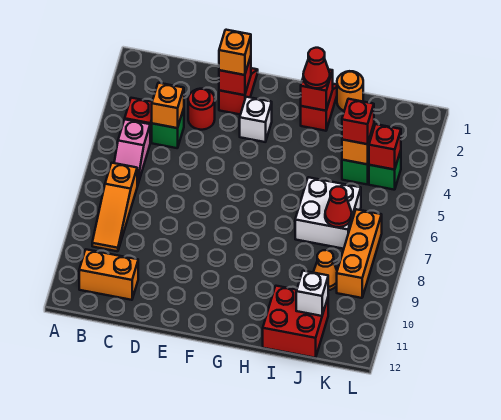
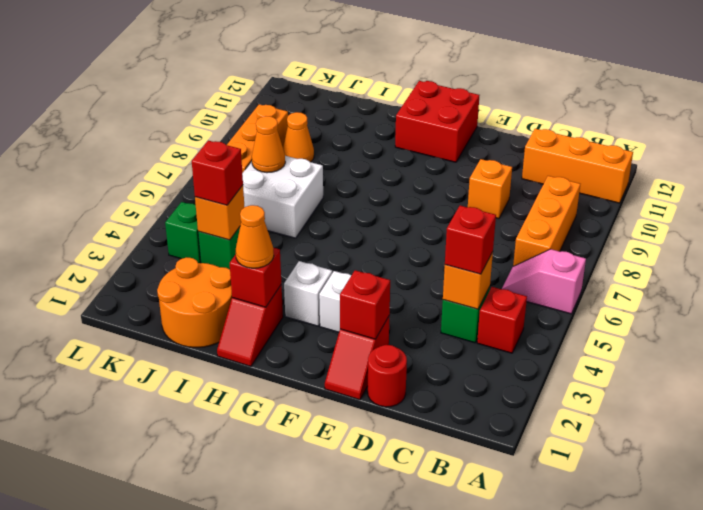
pink slope B5:B6 level 1 top 5 -> pink slope A6:B6 level 1 top A
orange slope B7:B9 level 1 top 7 -> orange brick B7:B9 level 1
orange brick B11:C11 level 1 -> orange brick A11:C11 level 1
red round brick D3 level 1 -> red round brick D1 level 1
orange brick E2 level 3 -> orange brick D9 level 1
red cone H2 level 3 -> orange cone H2 level 3
orange round brick I1 level 1 -> orange round brick I1:J2 level 1
red brick I11:J12 level 1 -> red brick F11:G12 level 1
red cone J7 level 2 -> orange cone J7 level 2
white brick J11 level 2 -> white brick G3 level 1
red brick K4 level 2 -> red brick C4 level 3

